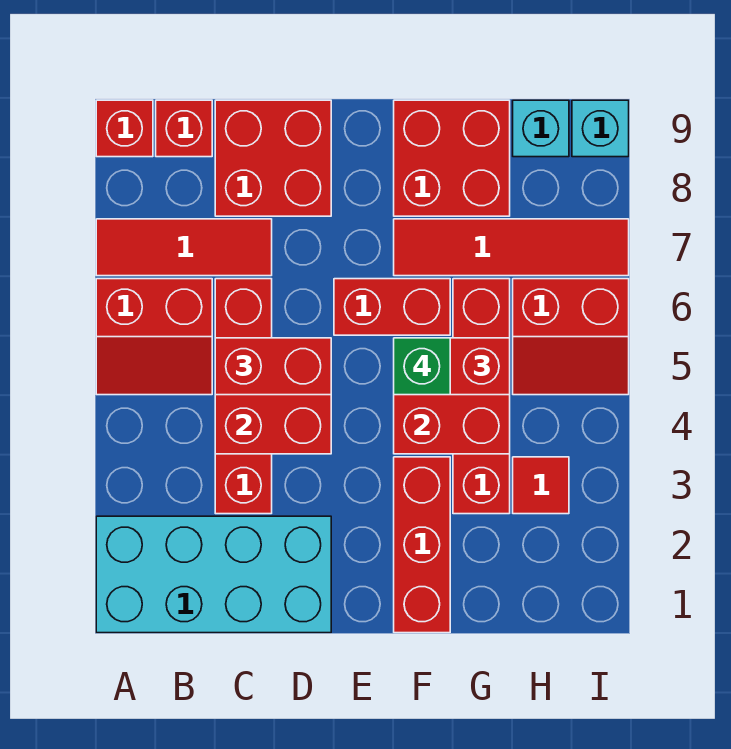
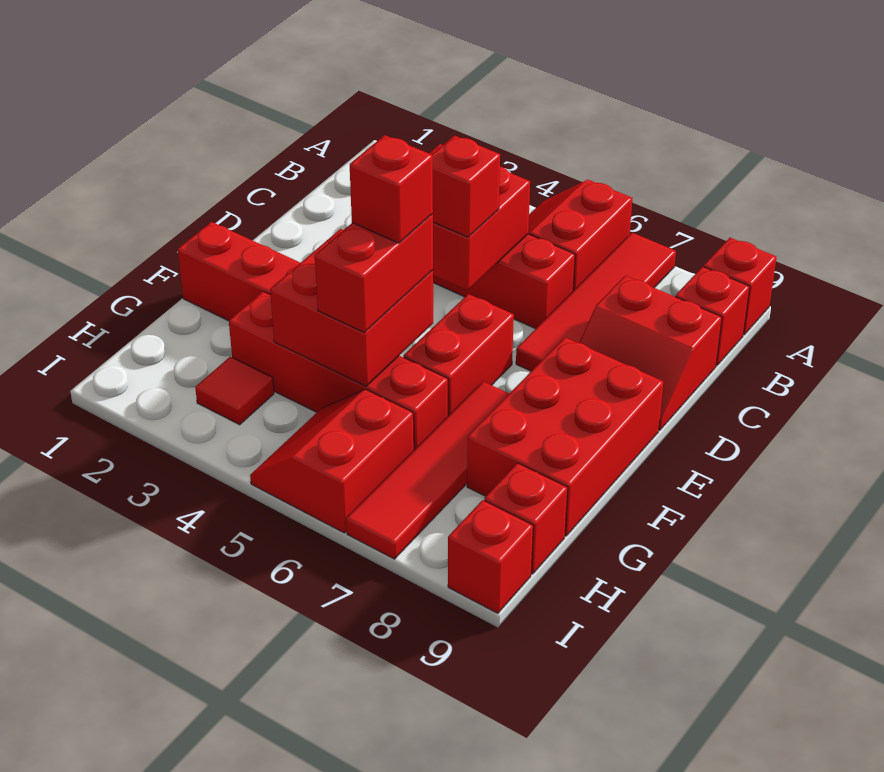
cyan brick A1:D2 level 1 -> none
red tile A7:C7 level 1 -> red tile A7:D7 level 1
red brick C5:D5 level 3 -> red brick D5 level 3
red brick C8:D9 level 1 -> red slope C8:D9 level 1 top C
green brick F5 level 4 -> red brick F5 level 4
red brick F8:G9 level 1 -> red brick E8:G9 level 1
cyan brick H9 level 1 -> red brick H9 level 1
cyan brick I9 level 1 -> red brick I9 level 1

